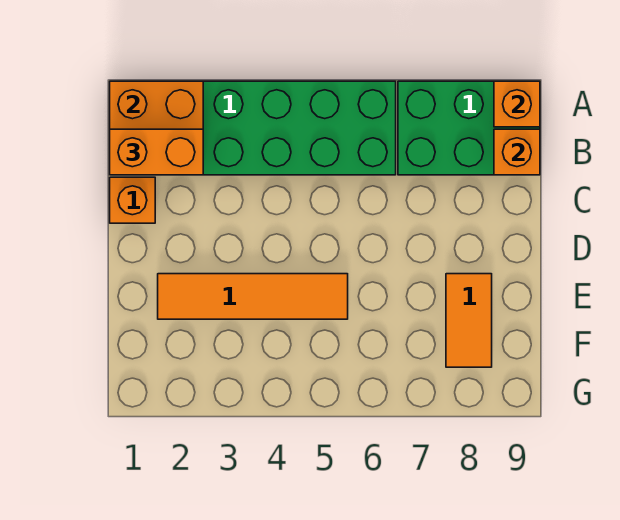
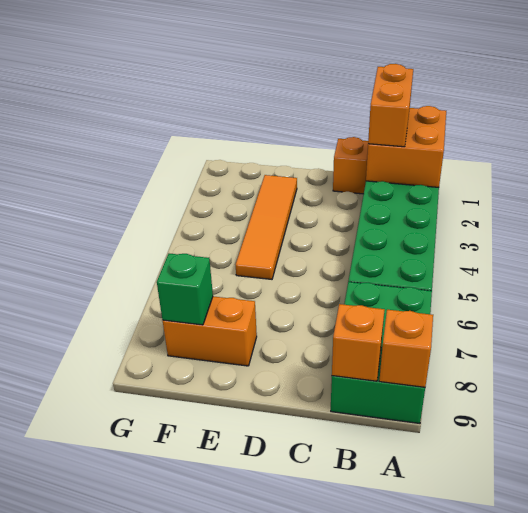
orange tile E8:F8 level 1 -> orange brick E8:F8 level 1
none -> green brick F8 level 2

